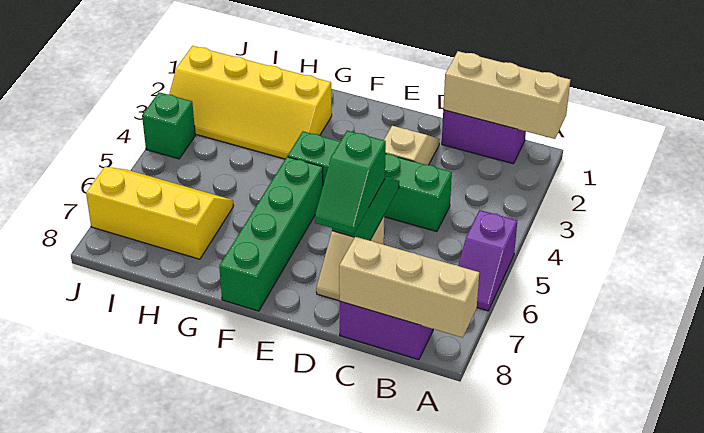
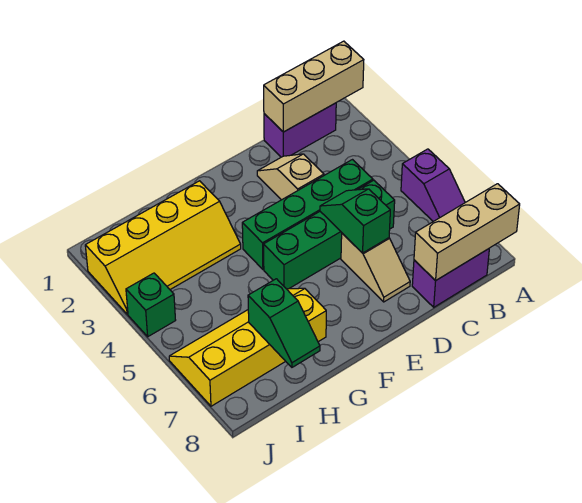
green slope D6:D7 level 3 top 6 -> green slope H7:H8 level 2 top 7
green brick F5:F8 level 1 -> green brick C5:F5 level 1
yellow slope H6:J7 level 1 top 7 -> yellow slope G6:J7 level 1 top 7

